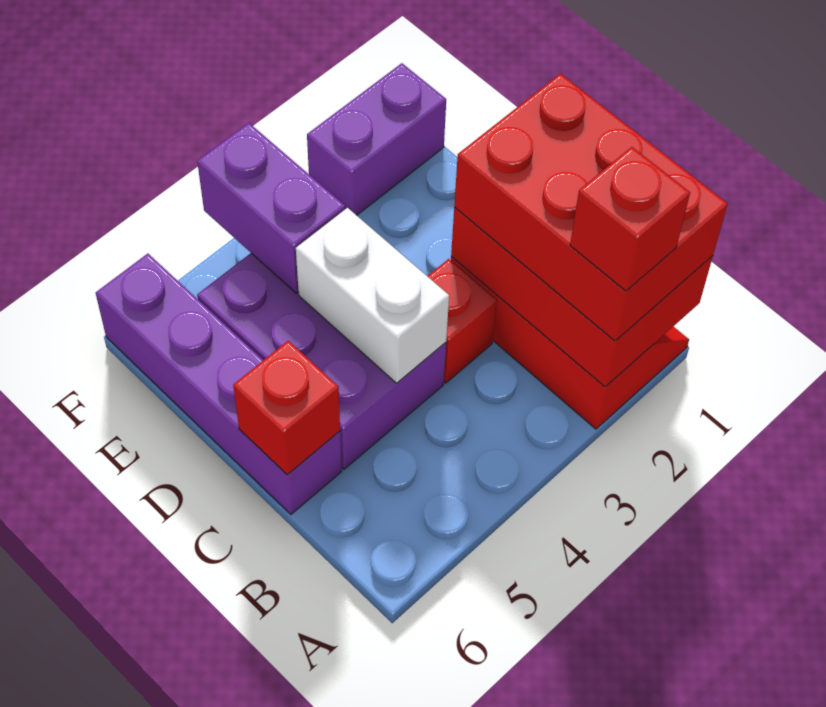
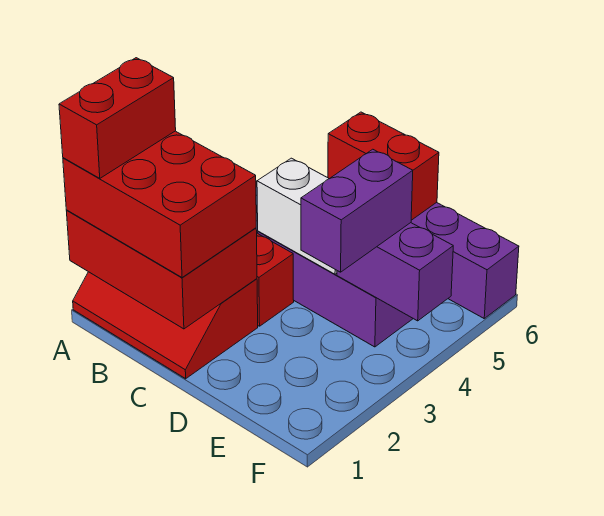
red brick A2 level 4 -> red brick A1:A2 level 4
red brick C6 level 2 -> red brick C6:D6 level 2
purple brick F1:F2 level 1 -> purple brick E3:E4 level 3

